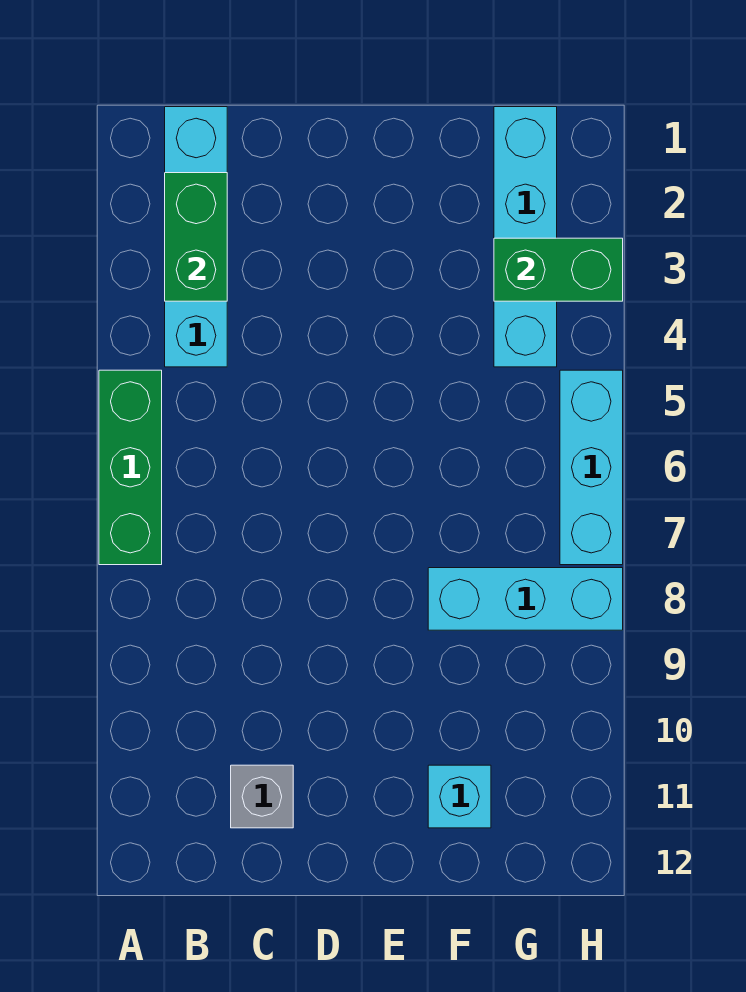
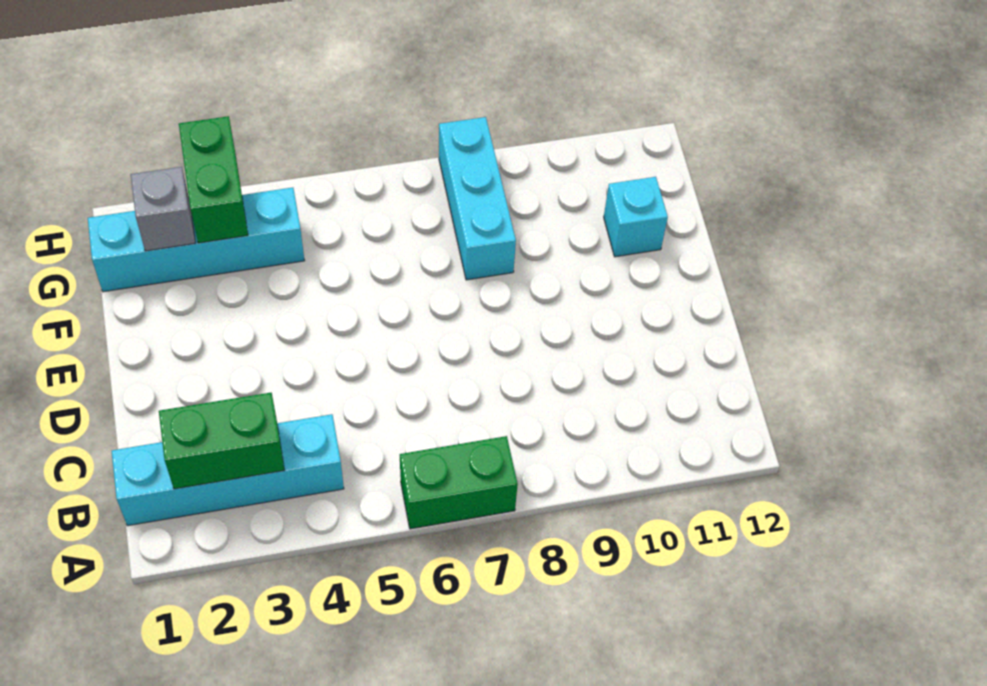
green brick A5:A7 level 1 -> green brick A6:A7 level 1
grey brick C11 level 1 -> grey brick G2 level 2
cyan brick H5:H7 level 1 -> none

